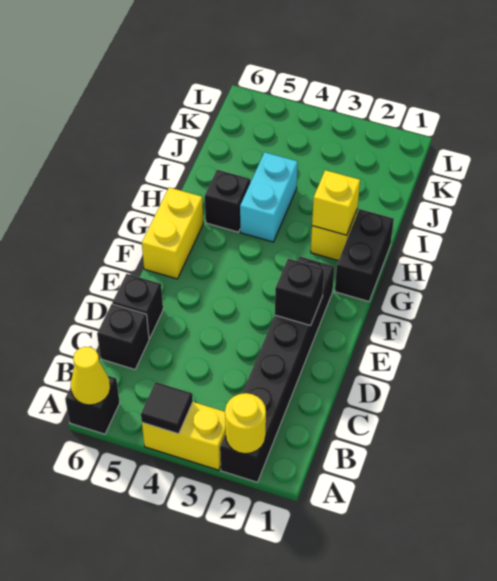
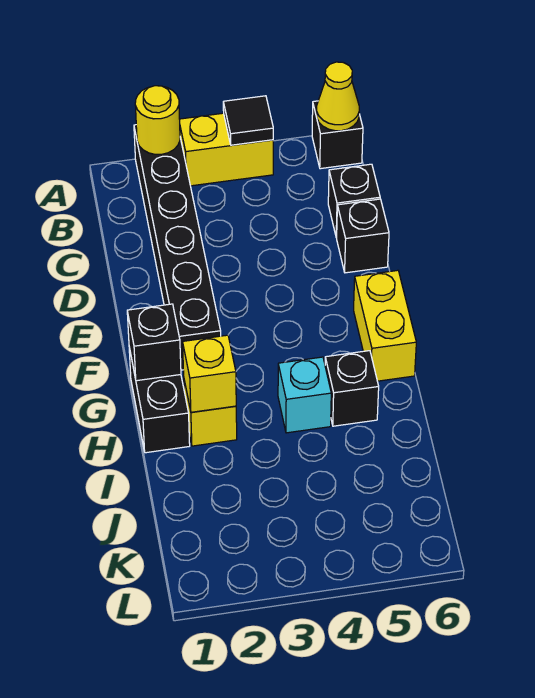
black brick E2 level 2 -> black brick G1 level 2
cyan brick H4:I4 level 1 -> cyan brick H4 level 1

